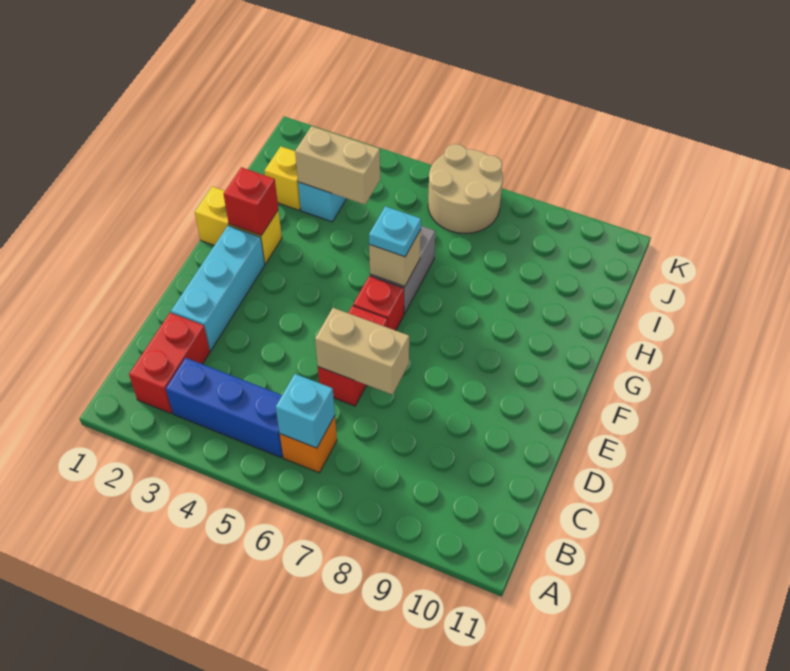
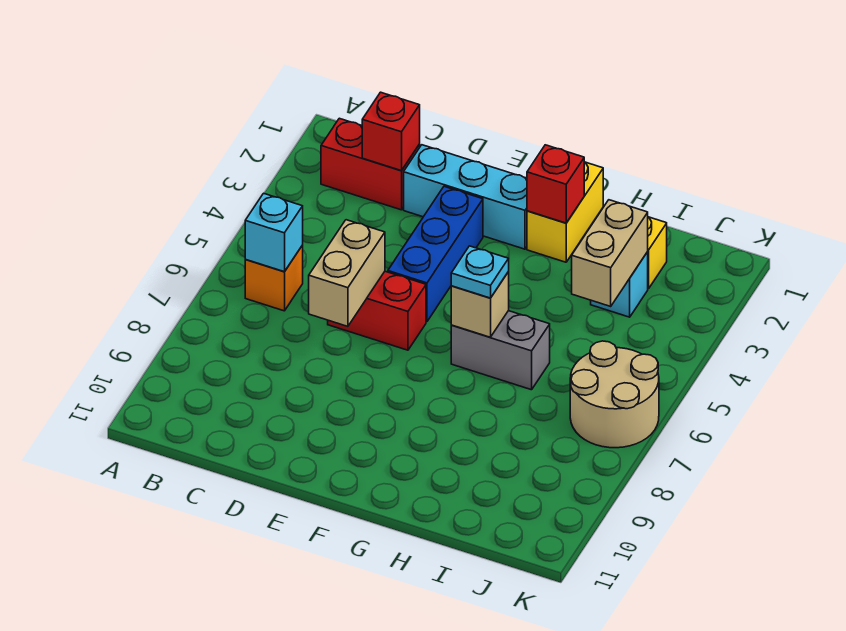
blue brick B3:B5 level 1 -> blue brick E3:E5 level 1
red brick F6 level 1 -> red brick C2 level 2

